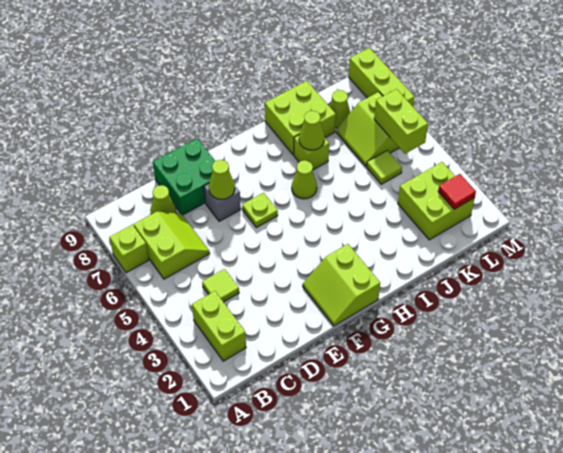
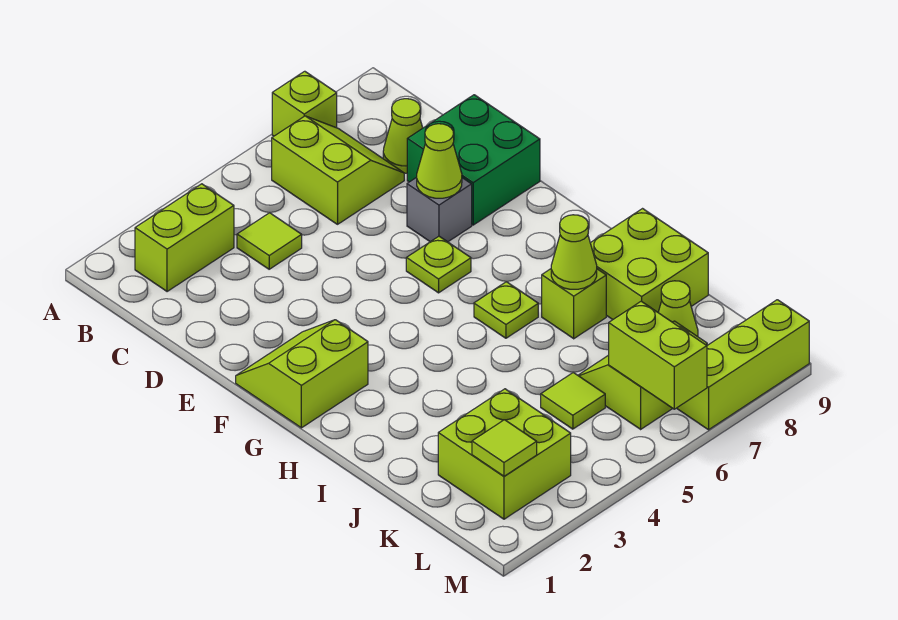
lime slope B6:C7 level 1 top B -> lime slope B6:C7 level 1 top 6
lime cone H6 level 1 -> lime plate H6 level 1
red tile L2 level 2 -> lime tile L2 level 2
lime brick L5:L6 level 2 -> lime brick L6:M6 level 2

